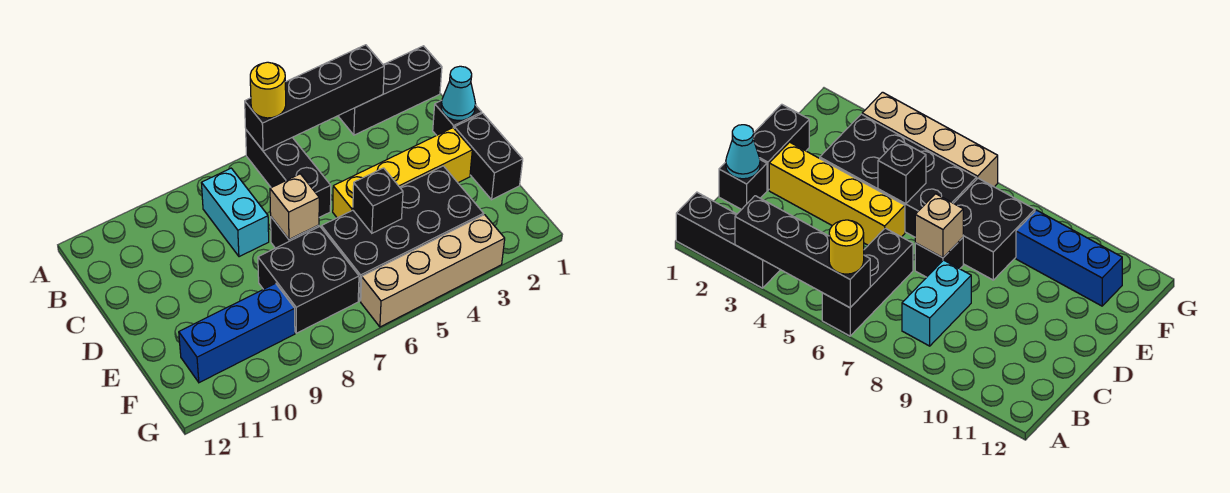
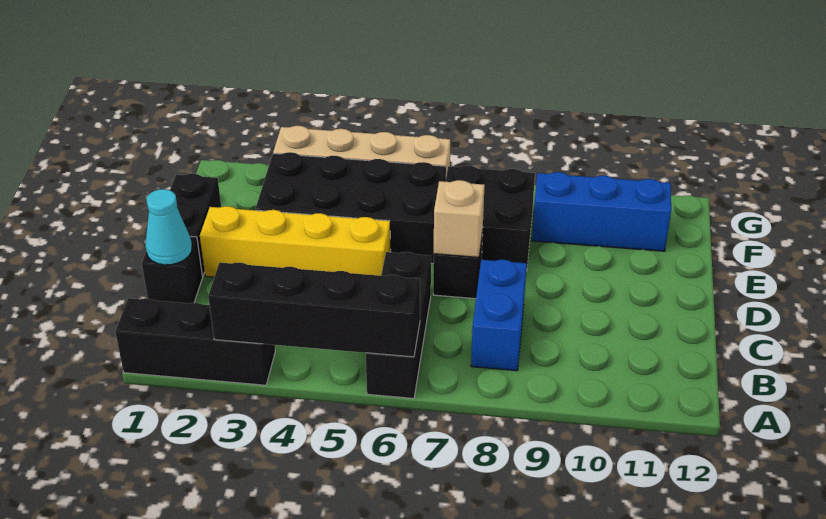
yellow round brick A6 level 3 -> none
cyan brick B8:C8 level 1 -> blue brick B8:C8 level 1
black brick E5 level 2 -> none

